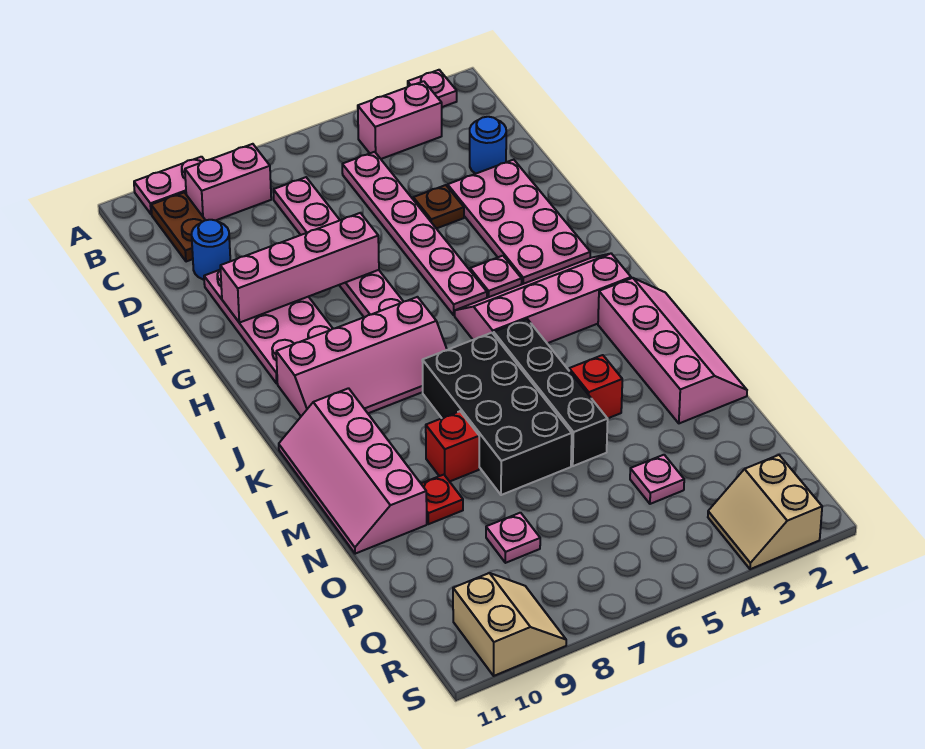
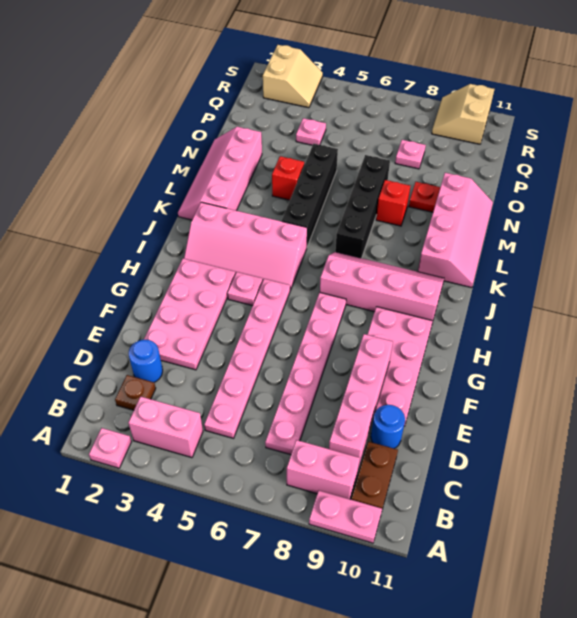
brown plate E4 level 1 -> brown plate C2 level 1
pink brick F7:F10 level 2 -> pink brick C9:F9 level 2
black brick K6:N7 level 1 -> black brick K7:N7 level 1

